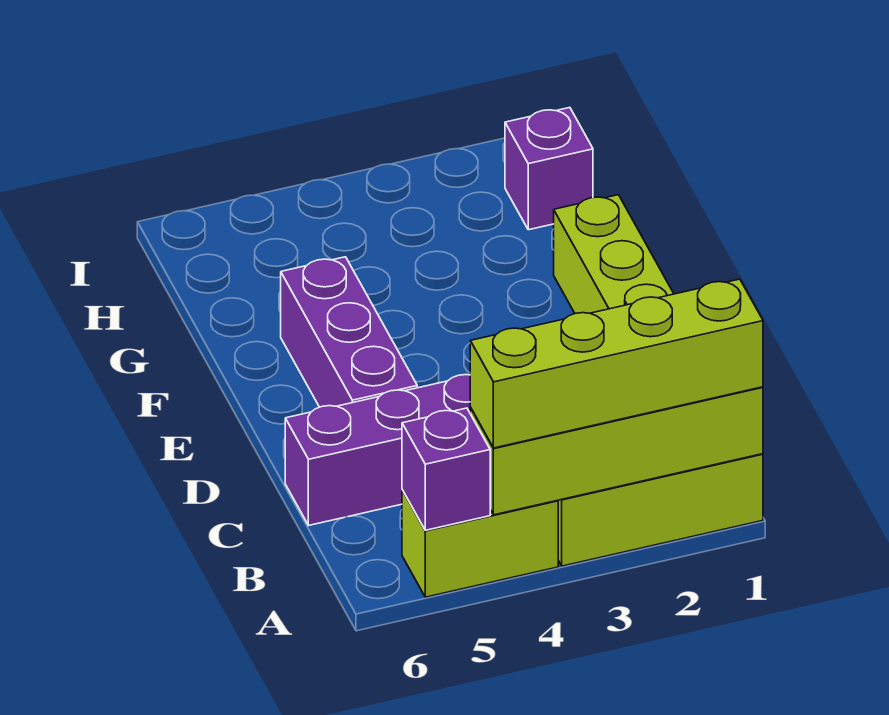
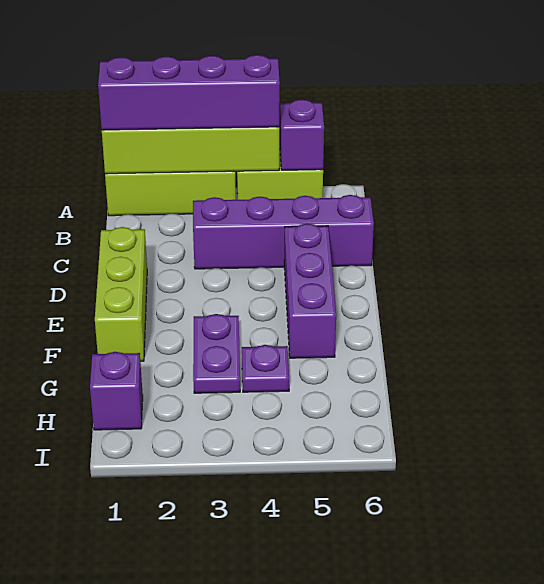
lime brick A1:A4 level 3 -> purple brick A1:A4 level 3
none -> purple plate F3:G3 level 1
none -> purple plate G4 level 1

